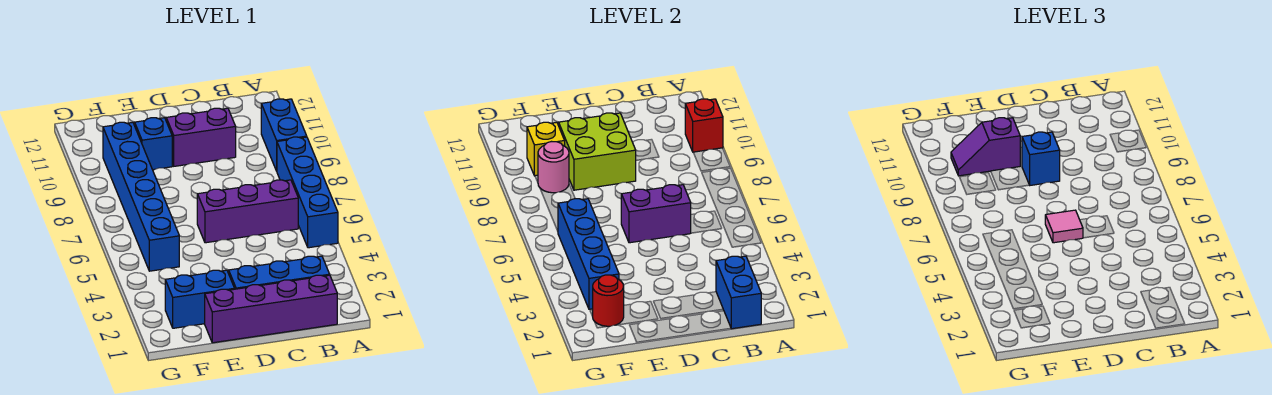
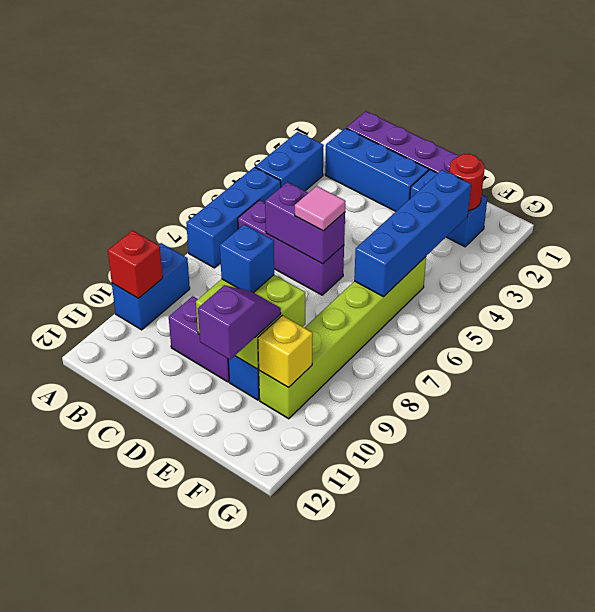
blue brick A5:A8 level 1 -> blue brick A5:A7 level 1
blue brick B1:B2 level 2 -> blue brick A3:A4 level 1
purple slope E10:F10 level 3 top E -> purple slope E10:E11 level 3 top 11
blue brick F5:F10 level 1 -> lime brick F5:F10 level 1
pink round brick F9 level 2 -> none

